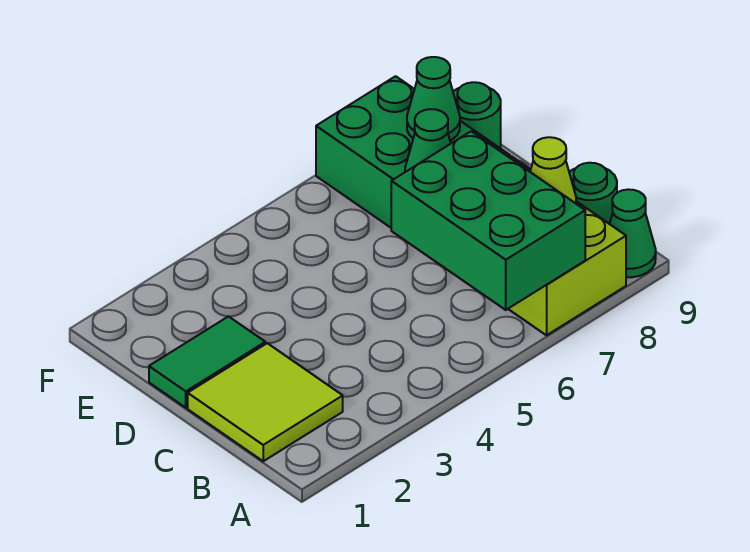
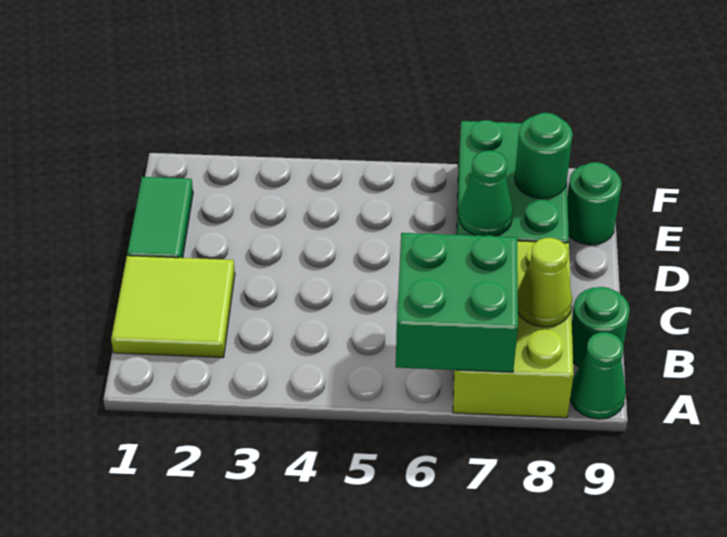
green brick A6:C7 level 2 -> green brick A6:B7 level 2
green tile D1:D2 level 1 -> green tile D1:E1 level 1
green cone E8 level 2 -> green round brick E8 level 2

